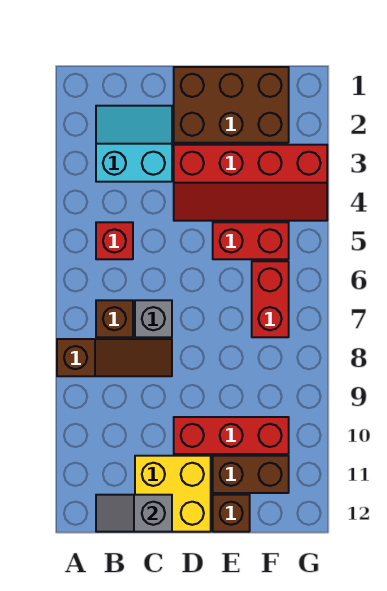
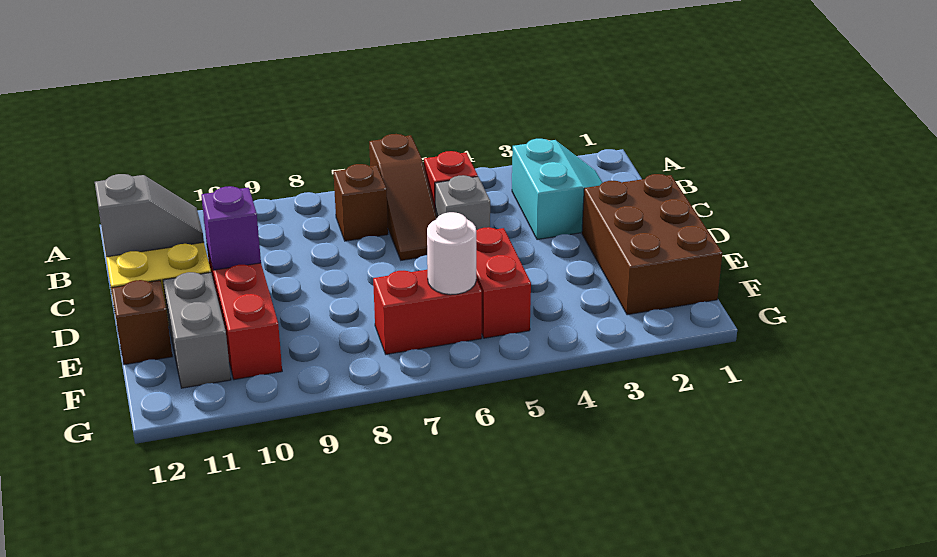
brown slope A8:C8 level 1 top A -> brown slope A6:C6 level 1 top A
grey slope B12:C12 level 2 top C -> grey slope C11:C12 level 2 top 12
grey brick C7 level 1 -> grey brick C5 level 1
red slope D3:G4 level 1 top 3 -> none
none -> purple brick D10 level 2
brown brick E11:F11 level 1 -> grey brick E11:F11 level 1
none -> white round brick F6 level 2

